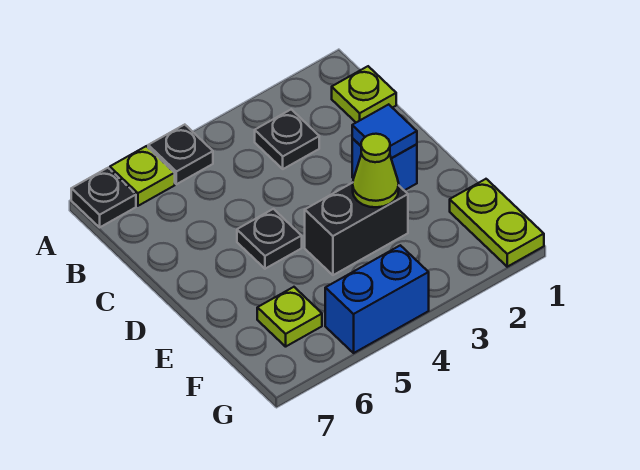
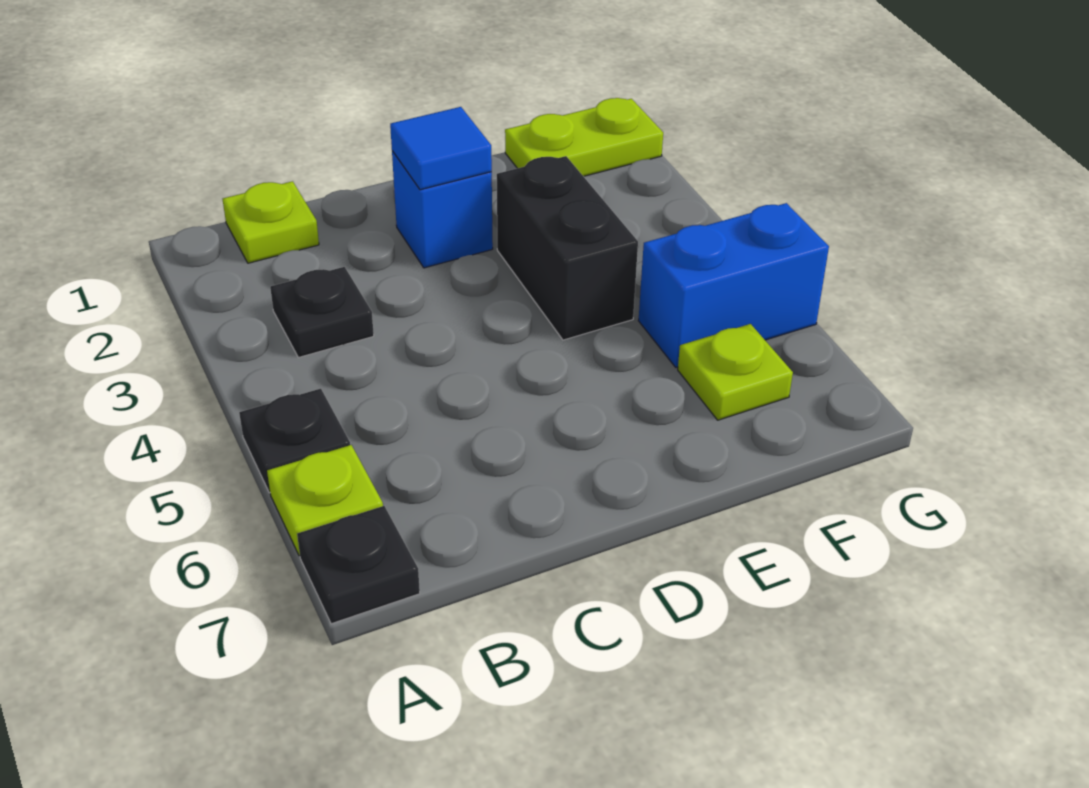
black plate D5 level 1 -> none
lime cone E3 level 2 -> none
blue brick G4:G5 level 1 -> blue brick F5:G5 level 1

